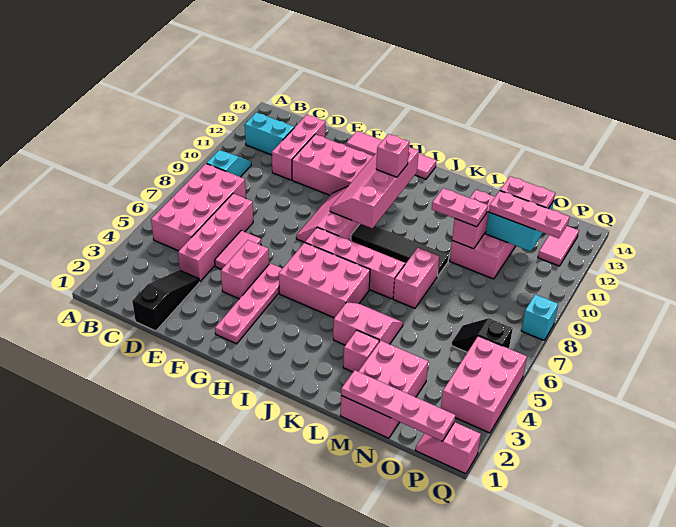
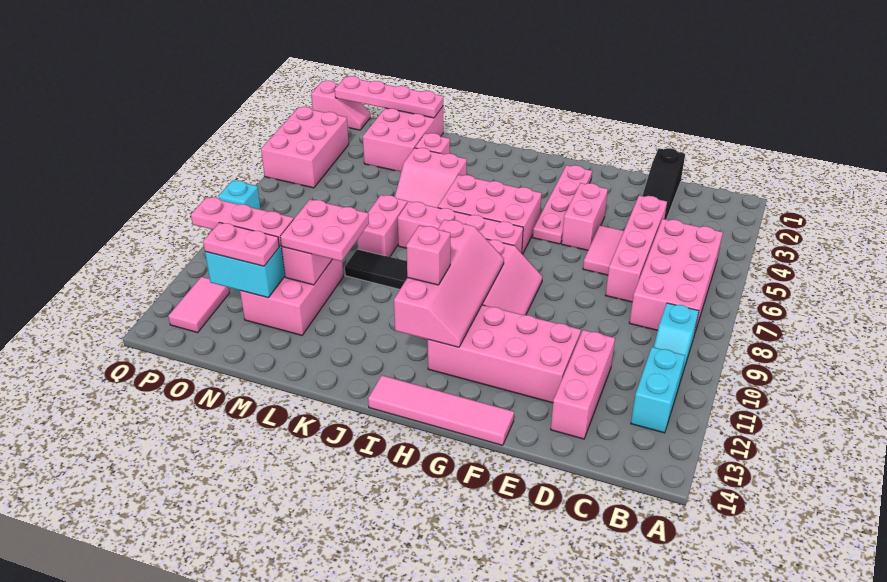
cyan brick B12:C12 level 1 -> cyan brick B11:B12 level 1
pink plate L10:M10 level 3 -> pink plate L10:M11 level 3
black slope O6:P6 level 1 top P -> none

